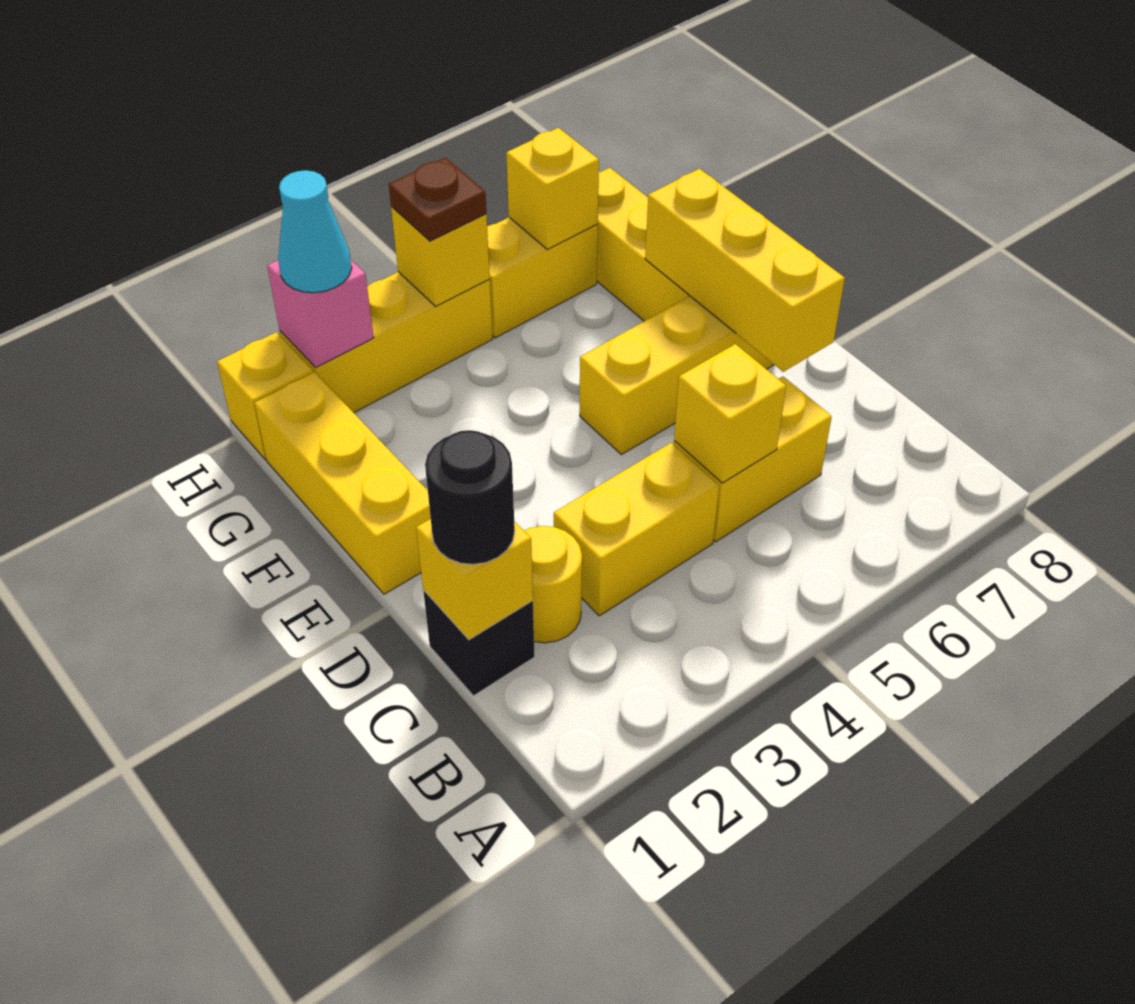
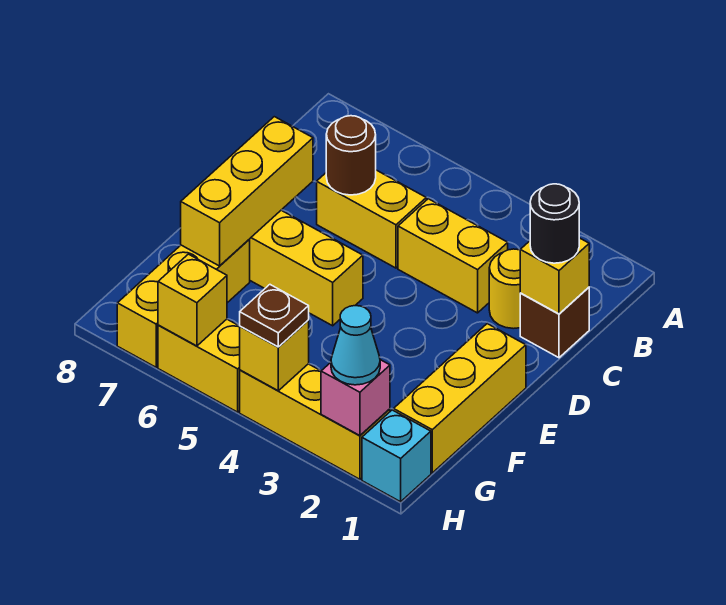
black brick C1 level 1 -> brown brick C1 level 1
yellow brick C5 level 2 -> none
none -> brown round brick C6 level 2
yellow brick H1 level 1 -> cyan brick H1 level 1

